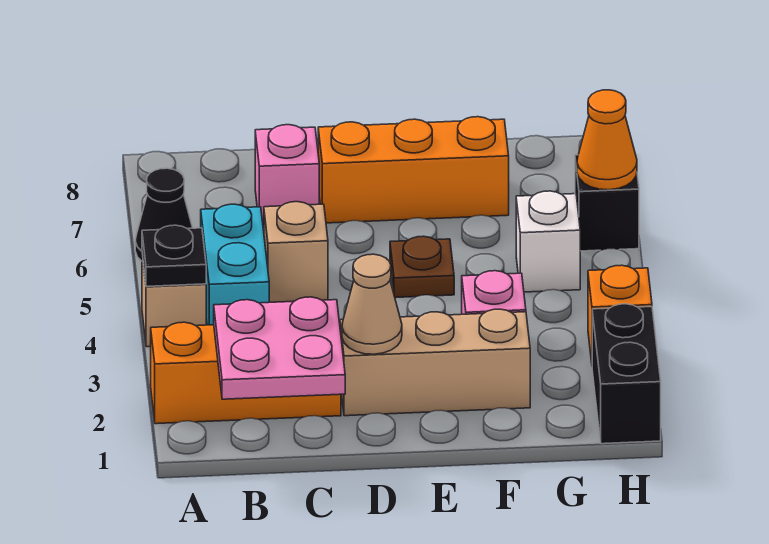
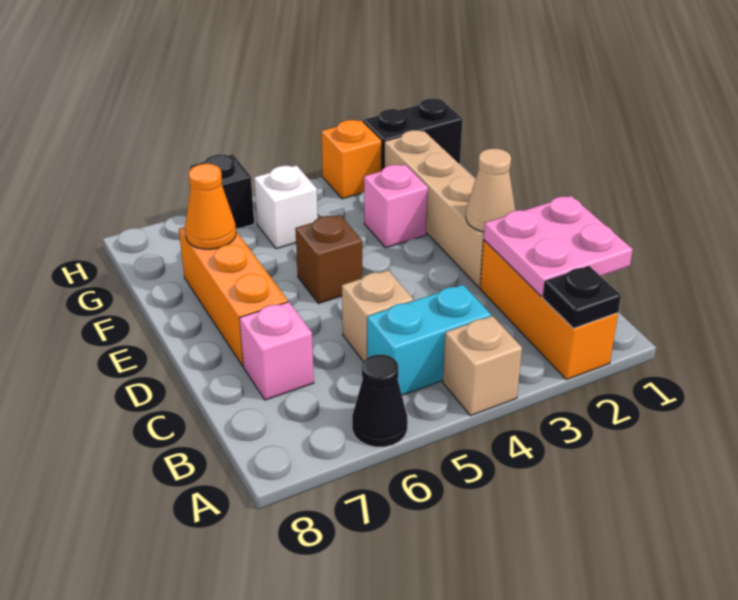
black plate A4 level 2 -> black plate A2 level 2
tan brick D2:F2 level 1 -> tan brick D2:G2 level 1
brown plate E5 level 1 -> brown brick E5 level 1
orange cone H6 level 2 -> orange cone F7 level 2

